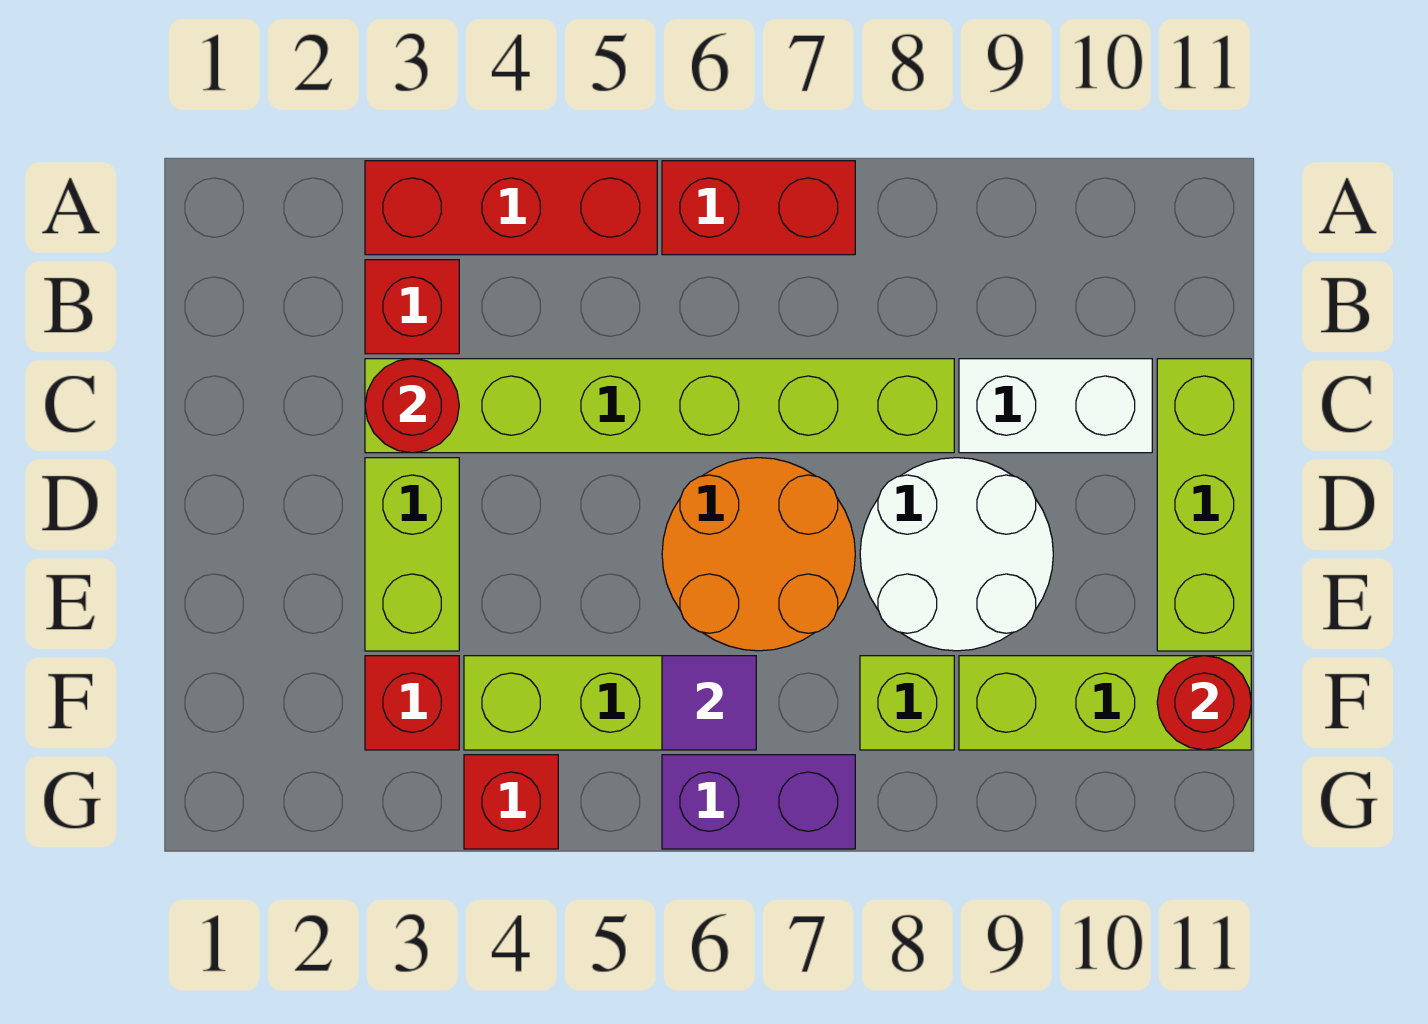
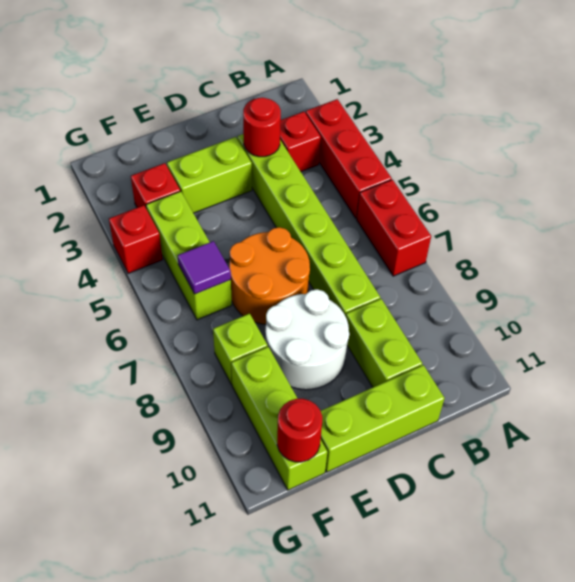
white brick C9:C10 level 1 -> lime brick C9:C10 level 1
purple brick G6:G7 level 1 -> none

